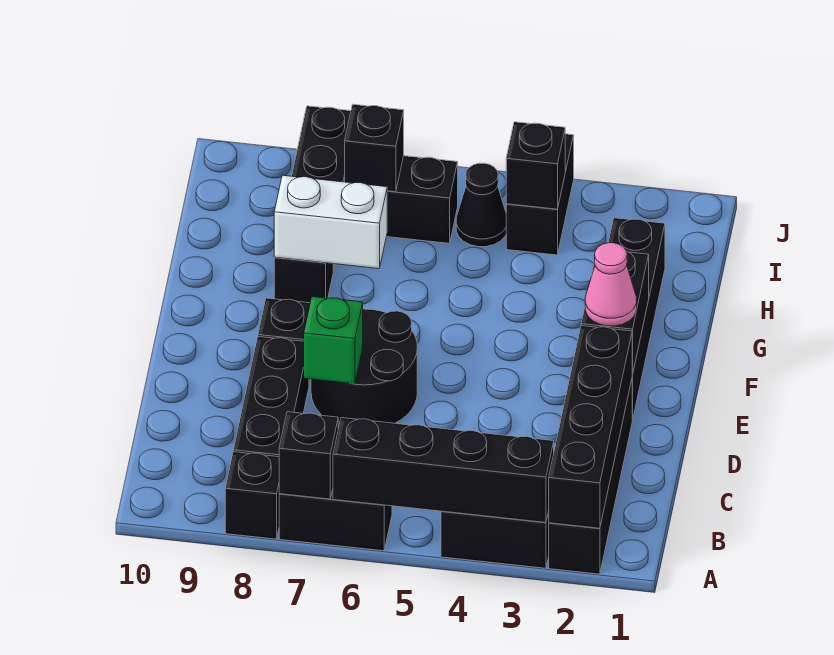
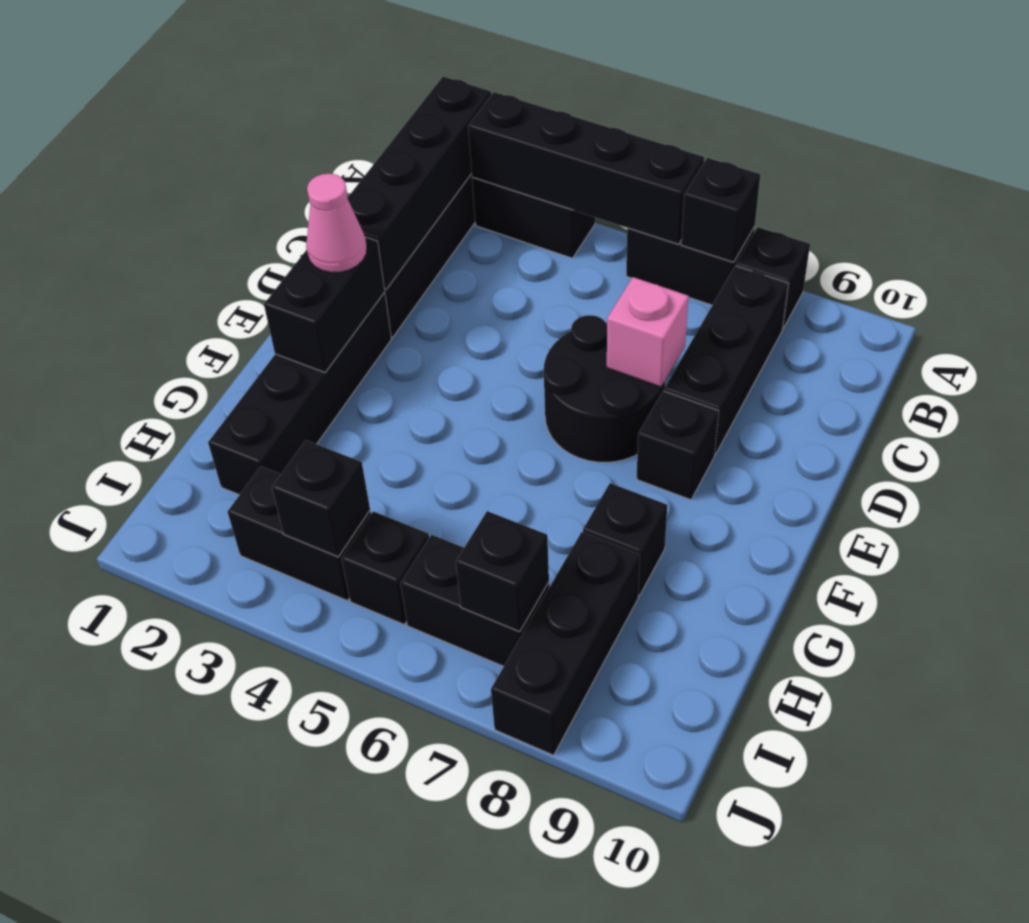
green brick D7 level 2 -> pink brick D7 level 2
white brick G7:G8 level 2 -> none
black brick I4:J4 level 1 -> black brick I3:I4 level 1
black cone I5 level 1 -> black brick I5 level 1

